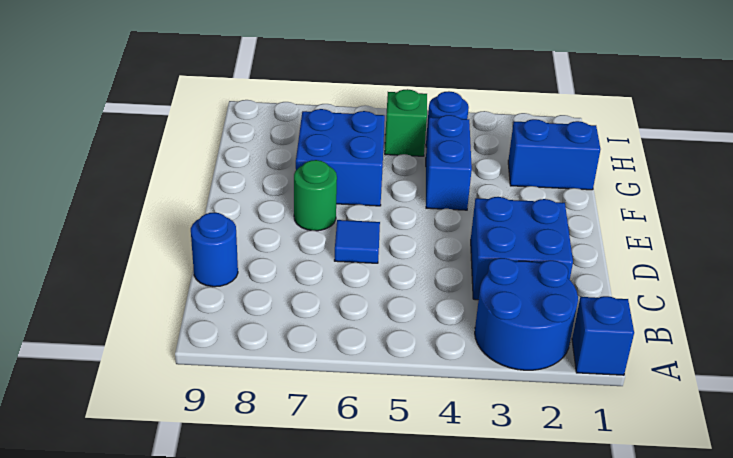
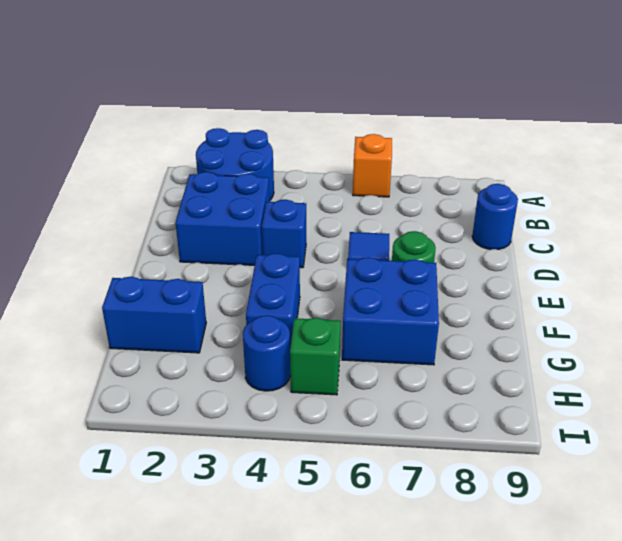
blue brick A1 level 1 -> blue brick D4 level 1
none -> orange brick A6 level 1

